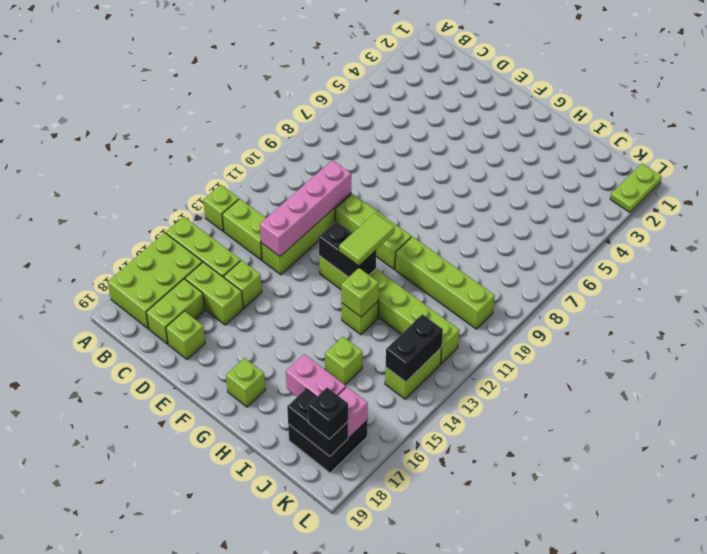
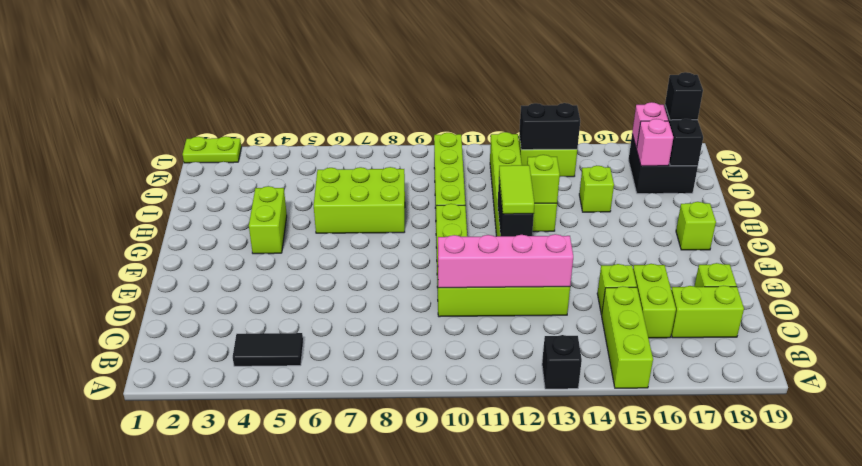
lime brick A13 level 1 -> black brick A13 level 1
lime brick A16:B18 level 1 -> lime brick H6:I8 level 1
none -> black tile B4:B5 level 1
lime brick B13:C13 level 1 -> lime brick G4:H4 level 1
lime tile G11:G12 level 3 -> lime tile F12:G12 level 3
pink brick I17:J17 level 2 -> pink brick J17 level 2

